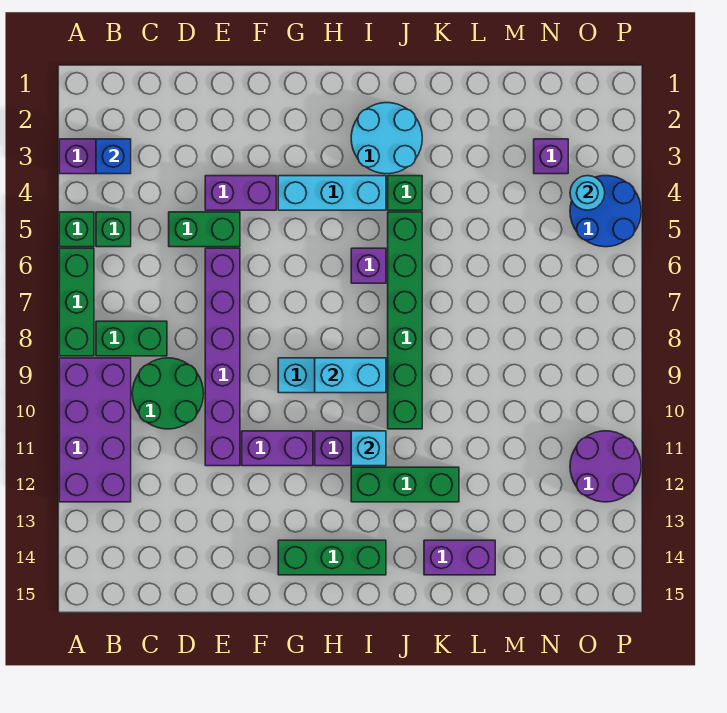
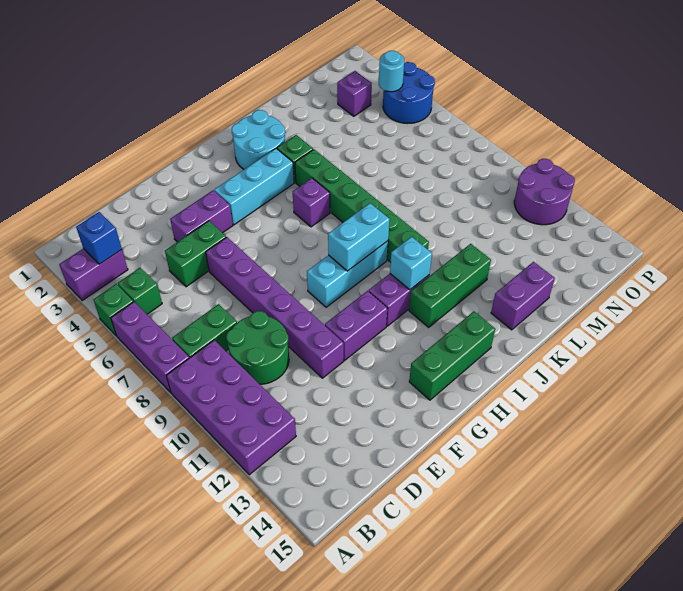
green brick A6:A8 level 1 -> purple brick A6:A8 level 1

